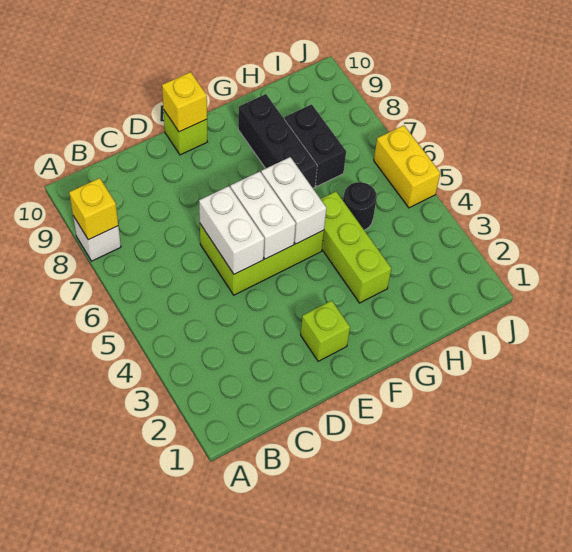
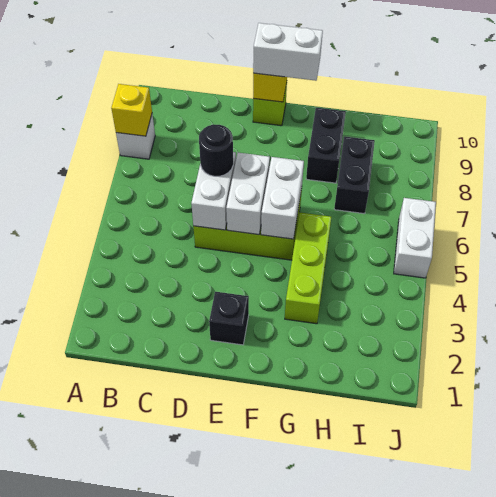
lime brick E2 level 1 -> black brick E2 level 1
none -> white brick E10:F10 level 3
black brick G7:G9 level 1 -> black brick G8:G9 level 1
black round brick H5 level 1 -> black round brick D6 level 3
yellow brick J5:J6 level 1 -> white brick J5:J6 level 1

